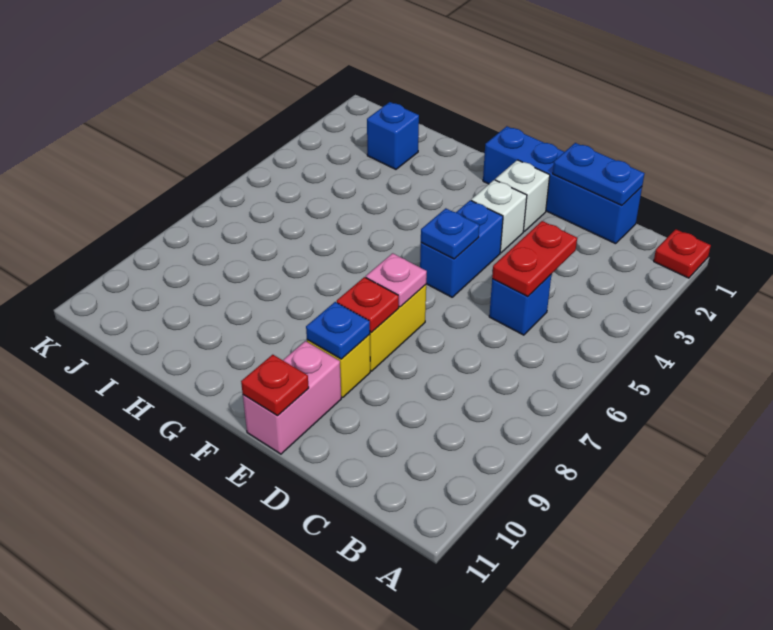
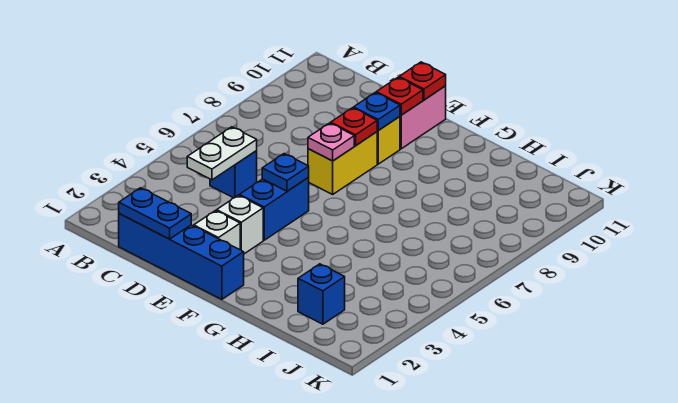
red plate A1 level 1 -> red plate E10 level 2
red plate C4:C5 level 2 -> white plate C4:C5 level 2

